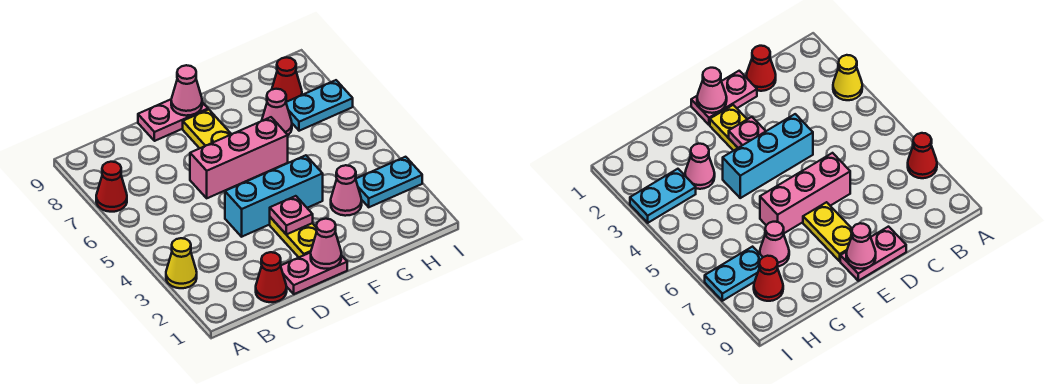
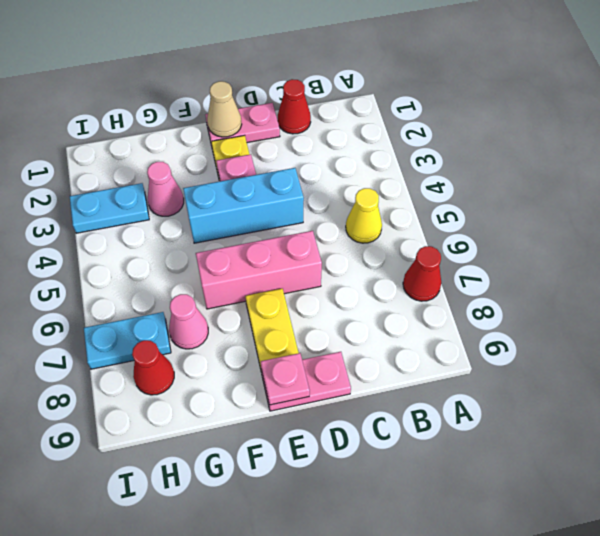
yellow cone A3 level 1 -> yellow cone B5 level 1
pink cone E1 level 2 -> tan cone E1 level 2
pink cone E9 level 2 -> pink plate E9 level 2

